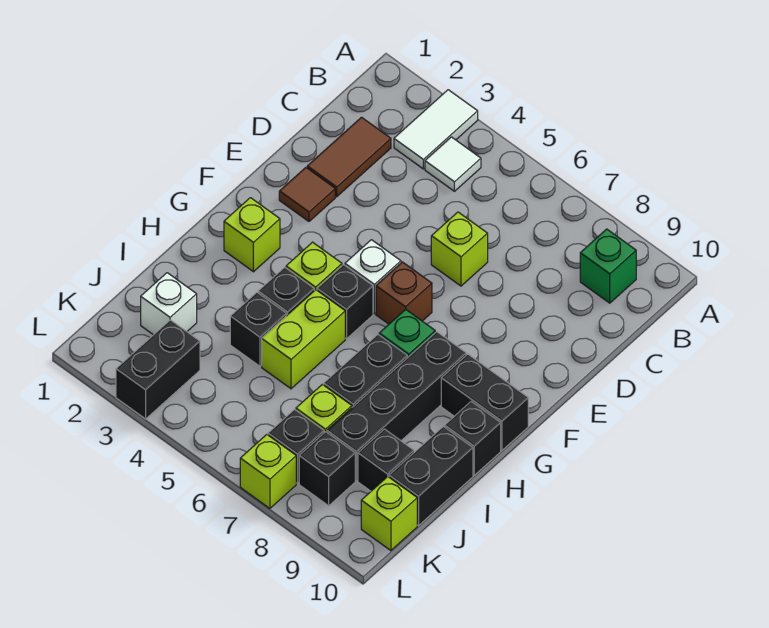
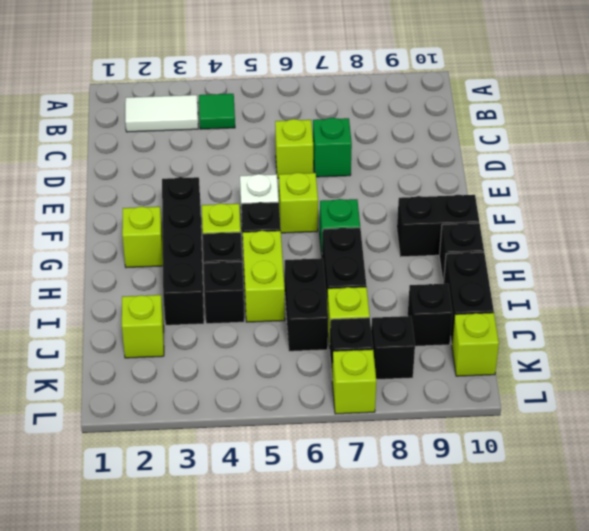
white tile A3:B3 level 1 -> white tile B2:B3 level 1
white tile B4 level 1 -> green tile B4 level 1
green brick B9 level 1 -> green brick D7 level 1
brown tile C2:D2 level 1 -> none
brown tile E2 level 1 -> none
brown brick F6 level 1 -> lime brick F6 level 1
black brick G8:J8 level 1 -> black brick F3:I3 level 1
white brick J2 level 1 -> lime brick J2 level 1
black brick K3:L3 level 1 -> black brick I6:J6 level 1

